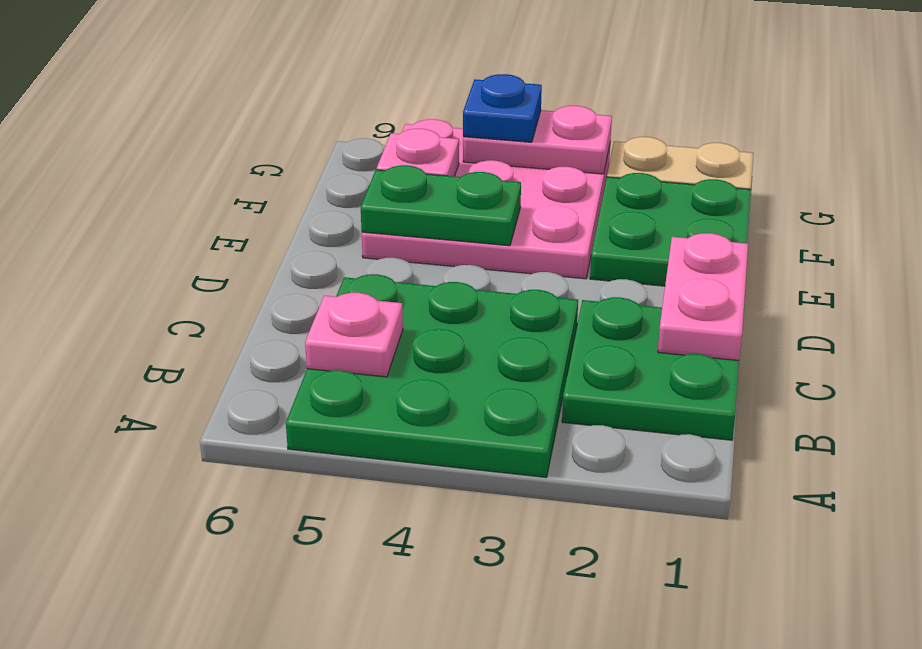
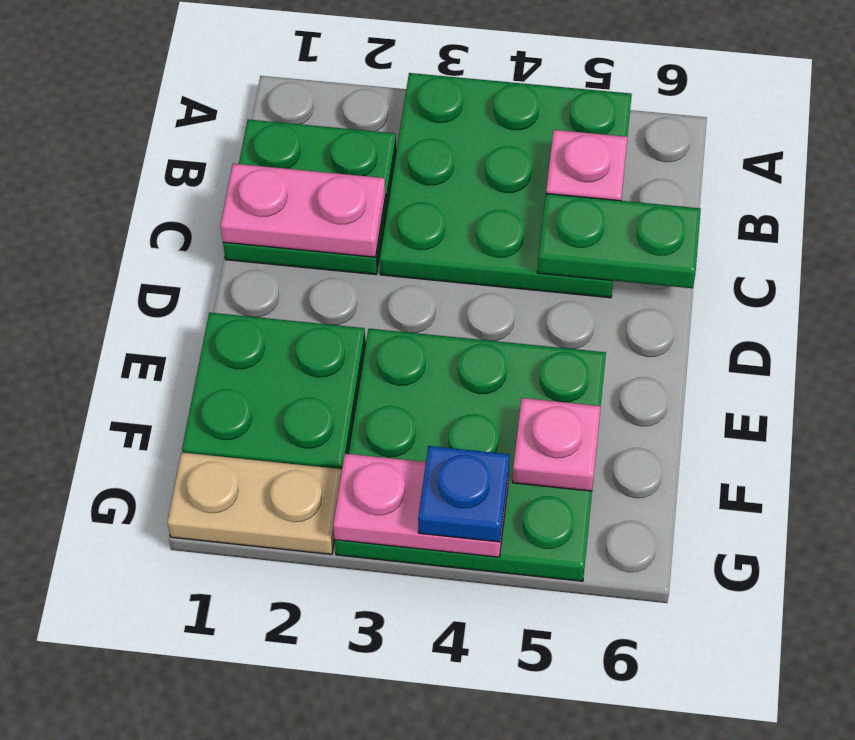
pink plate C1:D1 level 2 -> pink plate C1:C2 level 2
pink plate E3:G5 level 1 -> green plate E3:G5 level 1
green plate E4:E5 level 2 -> green plate C5:C6 level 2

